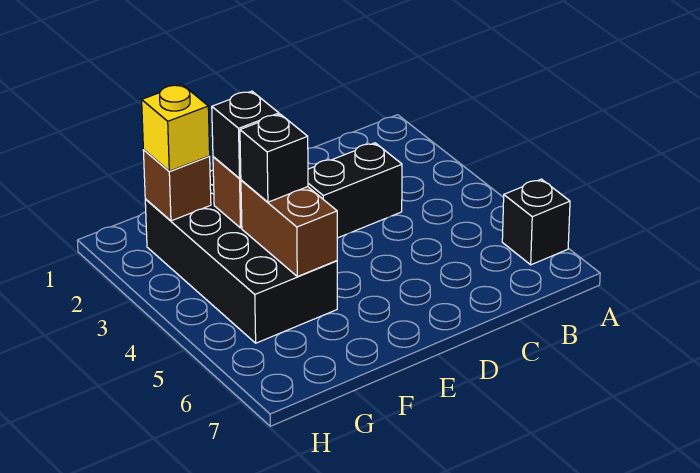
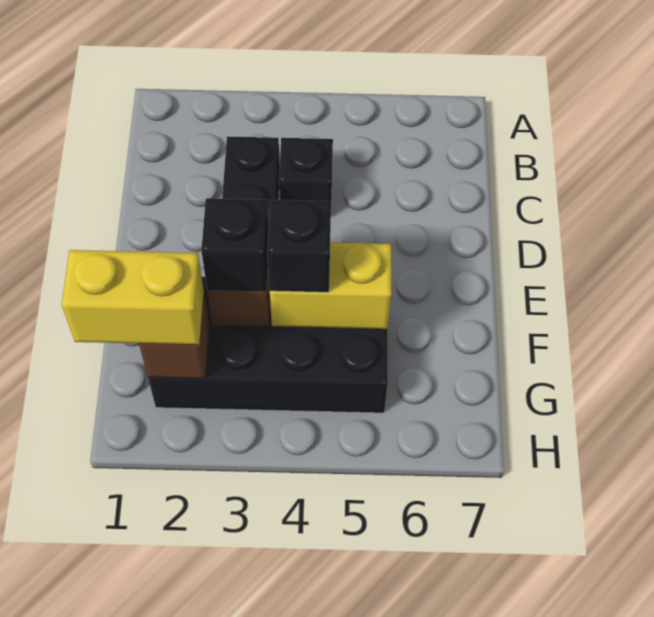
black brick A6 level 1 -> black brick C4 level 1
brown brick F4:F5 level 2 -> yellow brick F4:F5 level 2
yellow brick G2 level 3 -> yellow brick G1:G2 level 3

